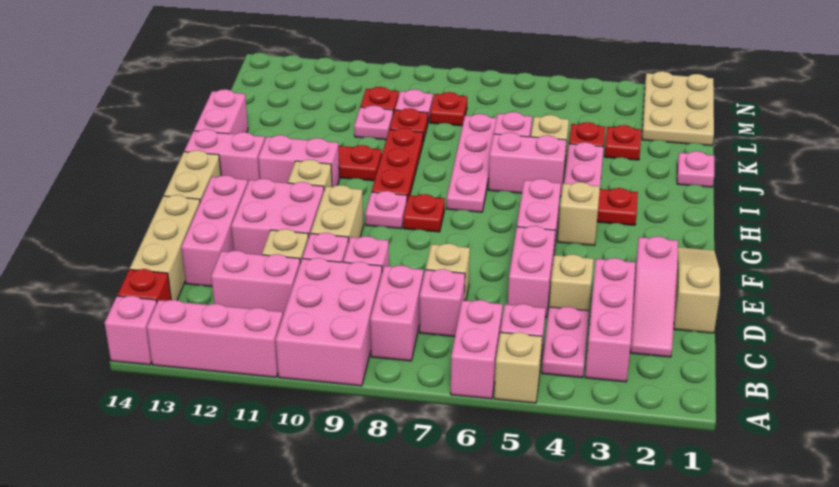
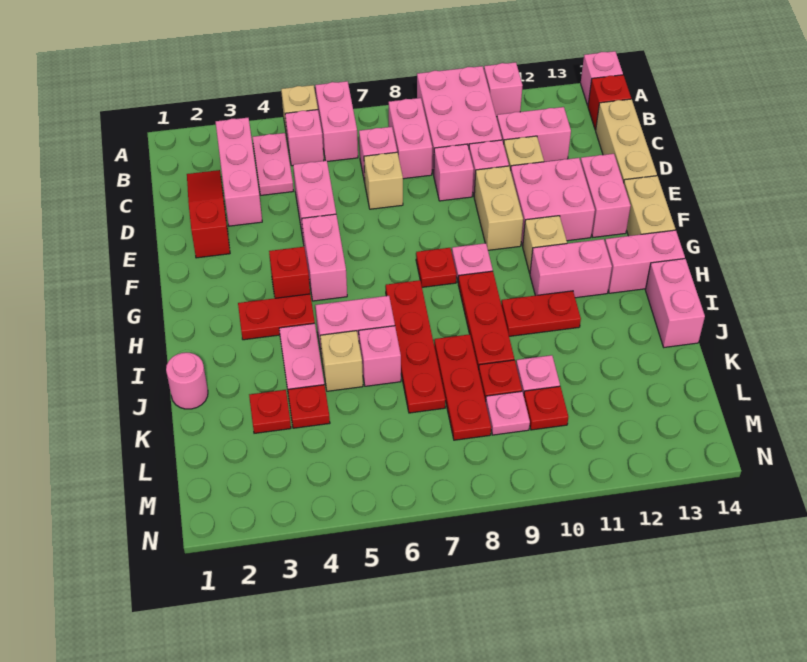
pink brick A11:A13 level 1 -> pink brick A11 level 1
pink slope C2:E2 level 1 top E -> red slope C2:E2 level 1 top E
tan slope D1:F1 level 1 top D -> none
tan brick D4 level 1 -> none
pink brick D13:F13 level 1 -> pink brick E13:F13 level 1
tan brick G4 level 1 -> red brick G4 level 1
pink plate H7:K7 level 1 -> red plate H7:K7 level 1
pink plate J1 level 1 -> pink round brick J1 level 1
tan plate L1:N2 level 1 -> none
red plate L8 level 1 -> red plate J8:L8 level 1

